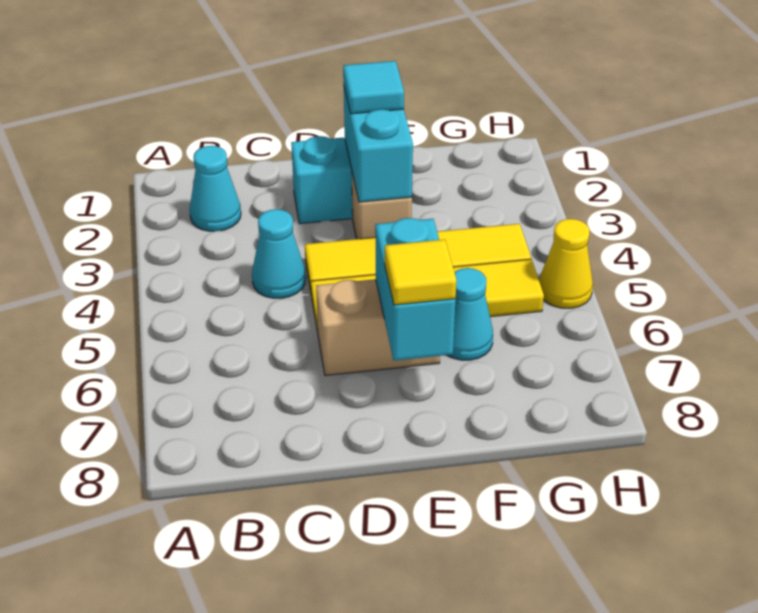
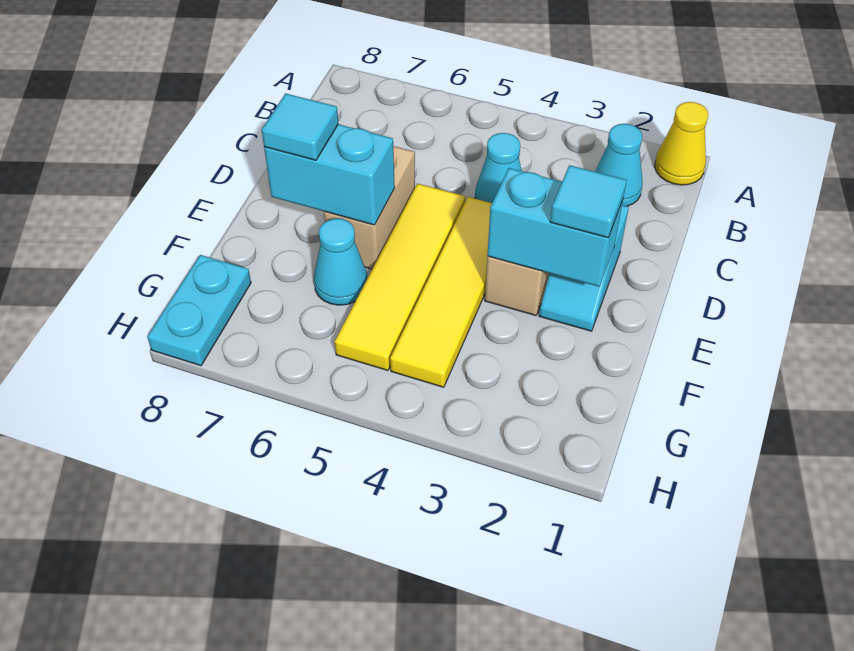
yellow tile E7 level 3 -> cyan tile E7 level 3
none -> cyan plate G8:H8 level 1
yellow cone H5 level 1 -> yellow cone A1 level 1

